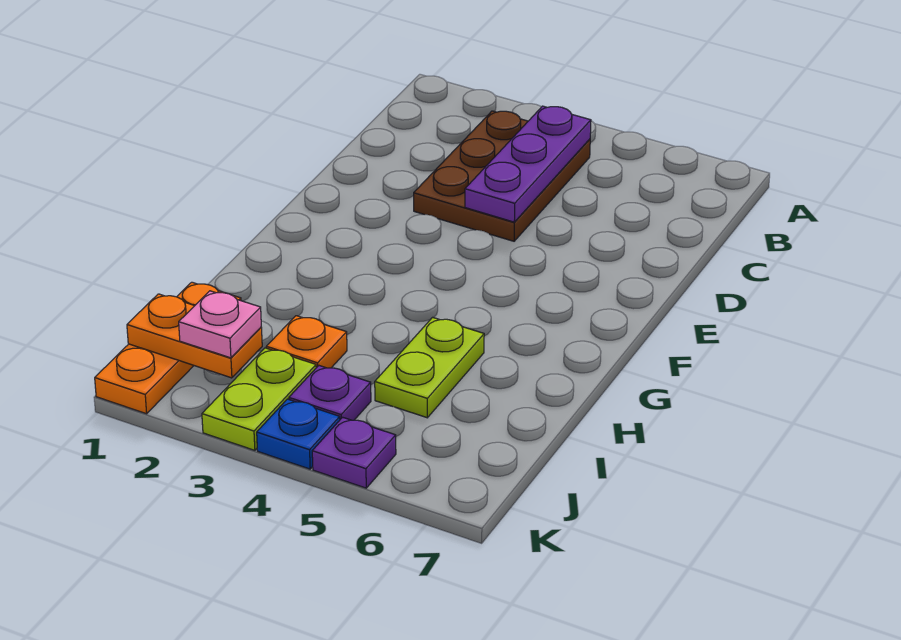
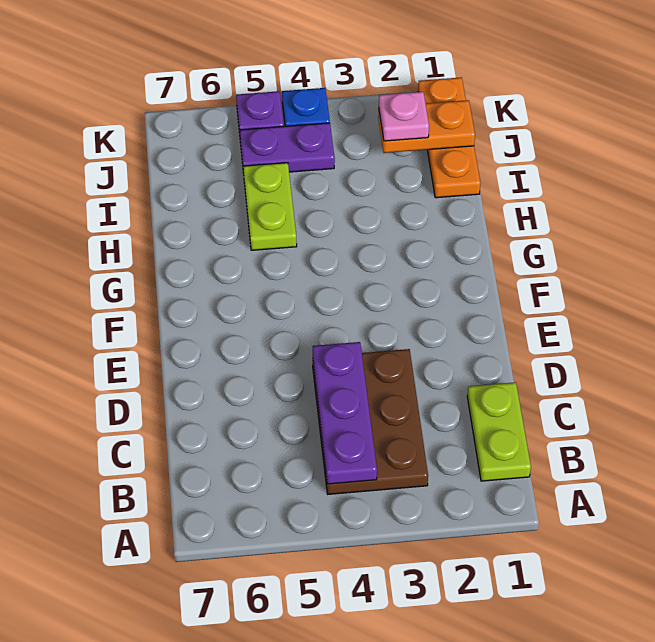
orange plate I3 level 1 -> none
lime plate J3:K3 level 1 -> lime plate B1:C1 level 1
purple plate J4 level 1 -> purple plate J4:J5 level 1

